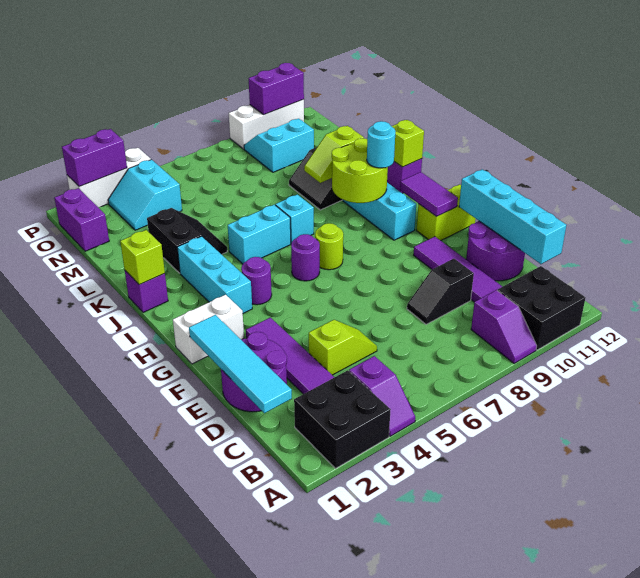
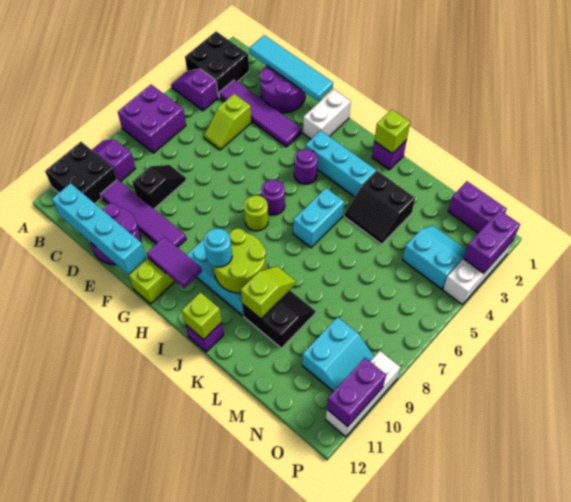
none -> purple brick A6:B7 level 1
cyan brick J7 level 1 -> none

